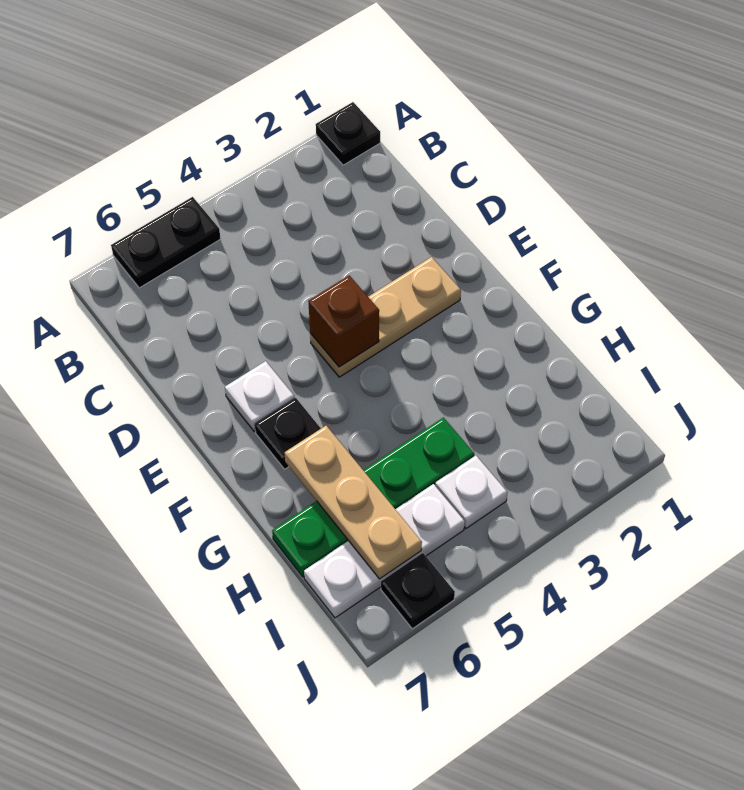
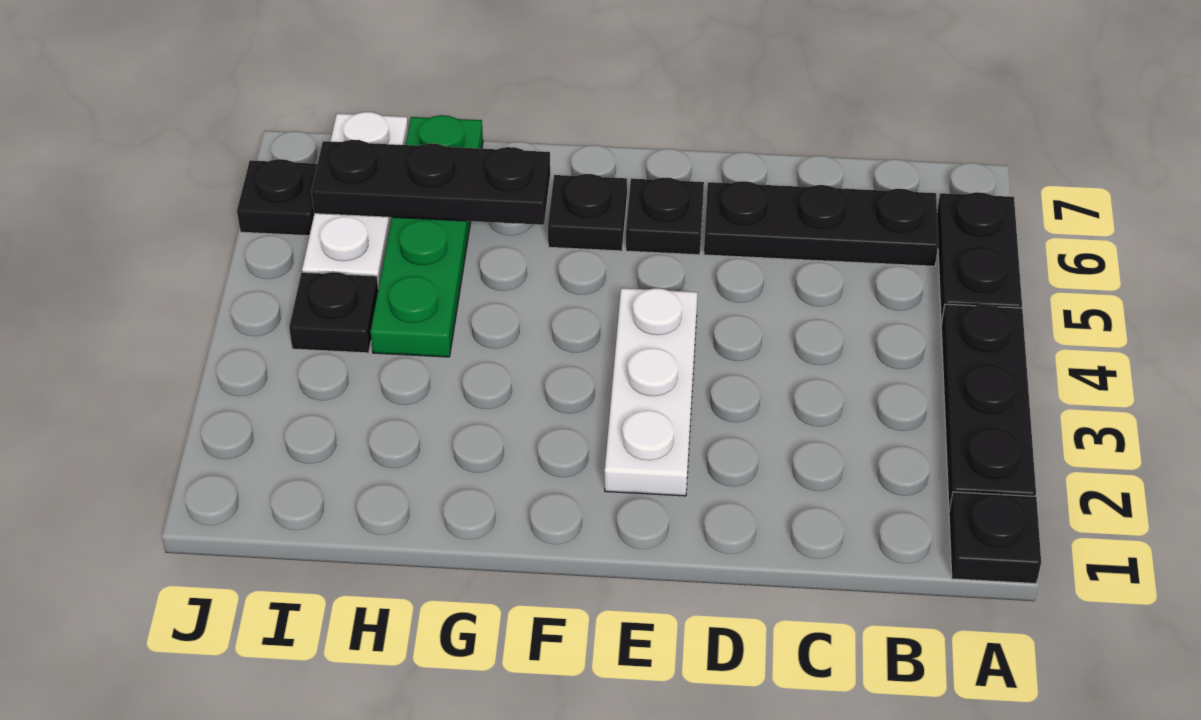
none -> black plate A2:A4 level 1
none -> black plate B6:D6 level 1
tan plate E2:E4 level 1 -> white plate E2:E4 level 1
brown brick E4 level 2 -> none
white plate E6 level 1 -> black plate E6 level 1
tan plate G6:I6 level 2 -> black plate G6:I6 level 2
white plate I4 level 1 -> black plate I4 level 1

